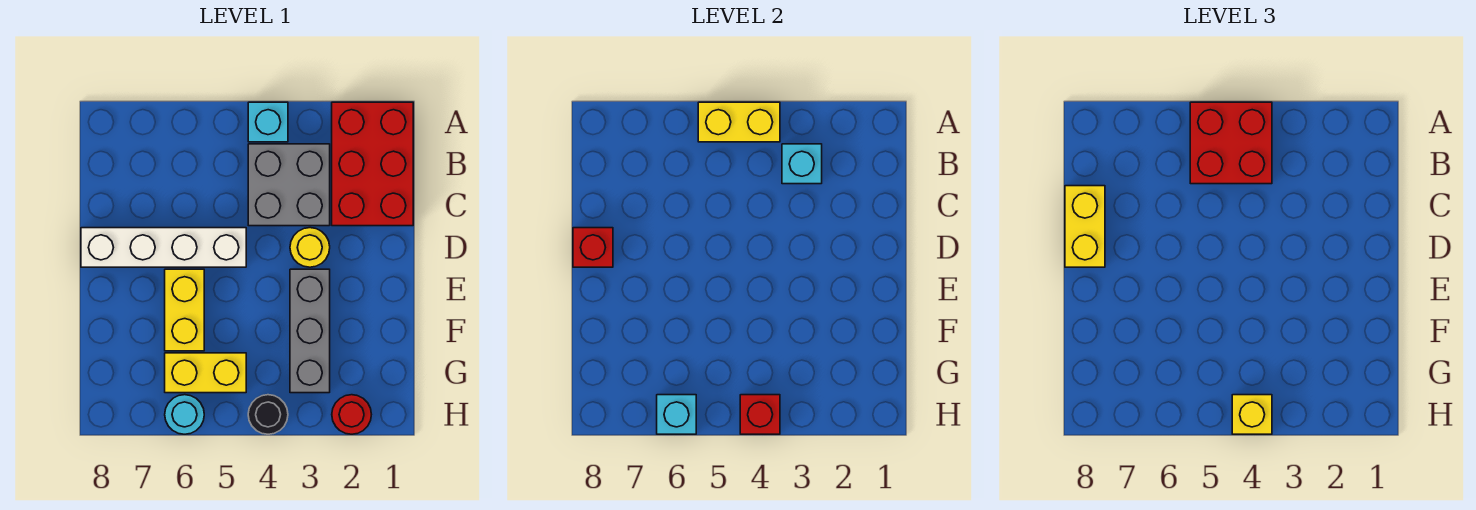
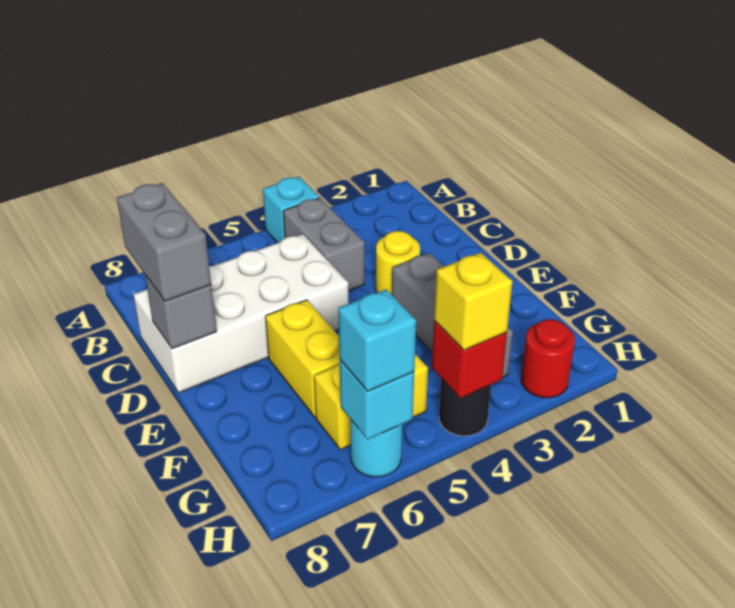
red brick A1:C2 level 1 -> none
yellow brick A4:A5 level 2 -> none
red brick A4:B5 level 3 -> none
grey brick B3:C4 level 1 -> grey brick B4:C4 level 1
cyan brick B3 level 2 -> cyan brick H6 level 3
yellow brick C8:D8 level 3 -> grey brick C8:D8 level 3
white brick D5:D8 level 1 -> white brick C5:D8 level 1
red brick D8 level 2 -> grey brick D8 level 2

